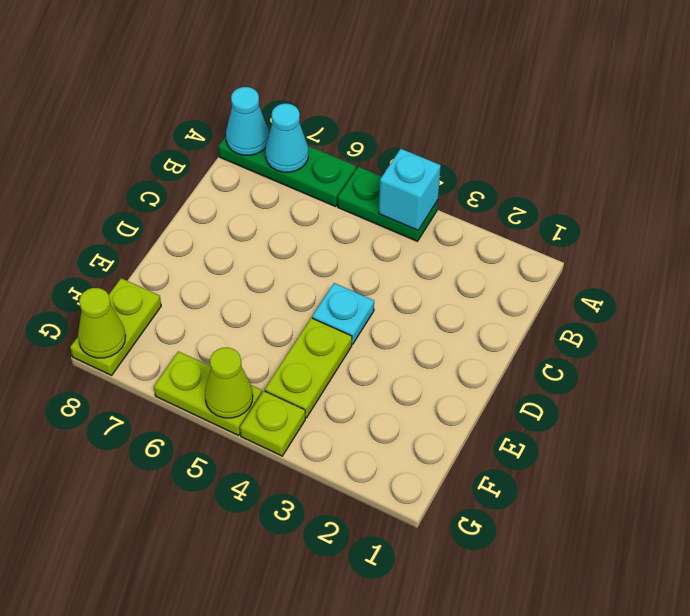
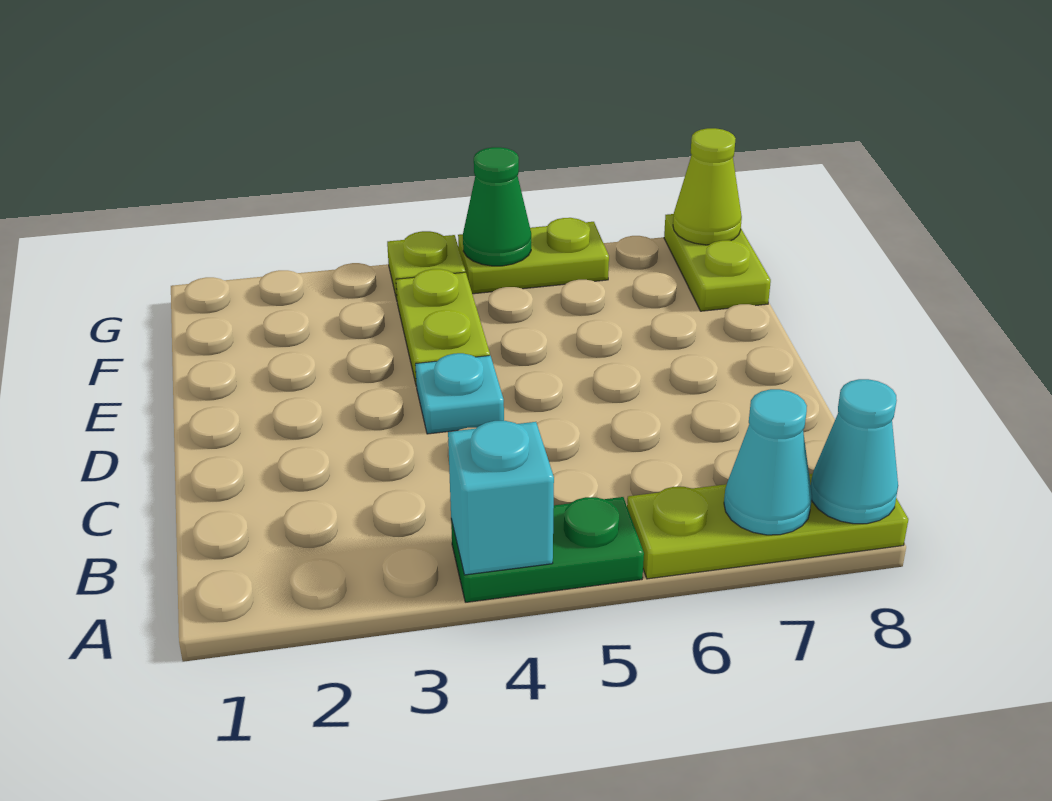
green plate A6:A8 level 1 -> lime plate A6:A8 level 1
lime cone G5 level 2 -> green cone G5 level 2

